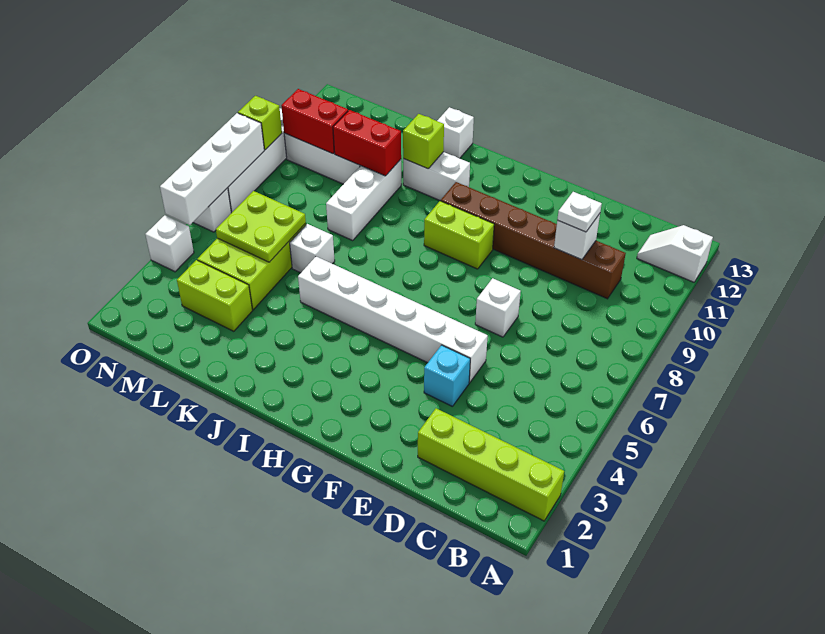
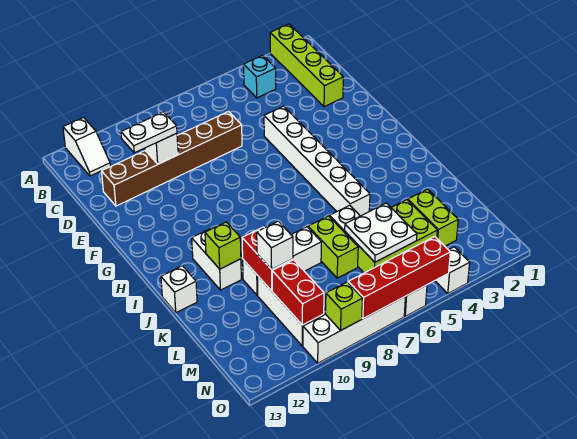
brown brick C10:H10 level 1 -> brown brick D7:D12 level 1
white plate D10 level 3 -> white plate D10:D11 level 3
cyan brick E4 level 1 -> cyan brick B4 level 1
white brick E7 level 1 -> white brick L10 level 3
lime brick G9:H9 level 1 -> lime brick K7:L7 level 1
lime plate L5:M6 level 2 -> white plate L5:M6 level 2
white brick O5:O8 level 2 -> red brick O5:O8 level 2

